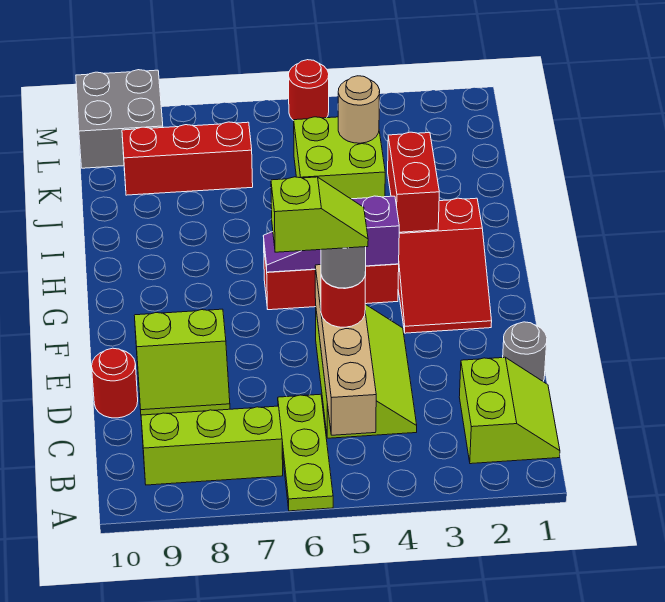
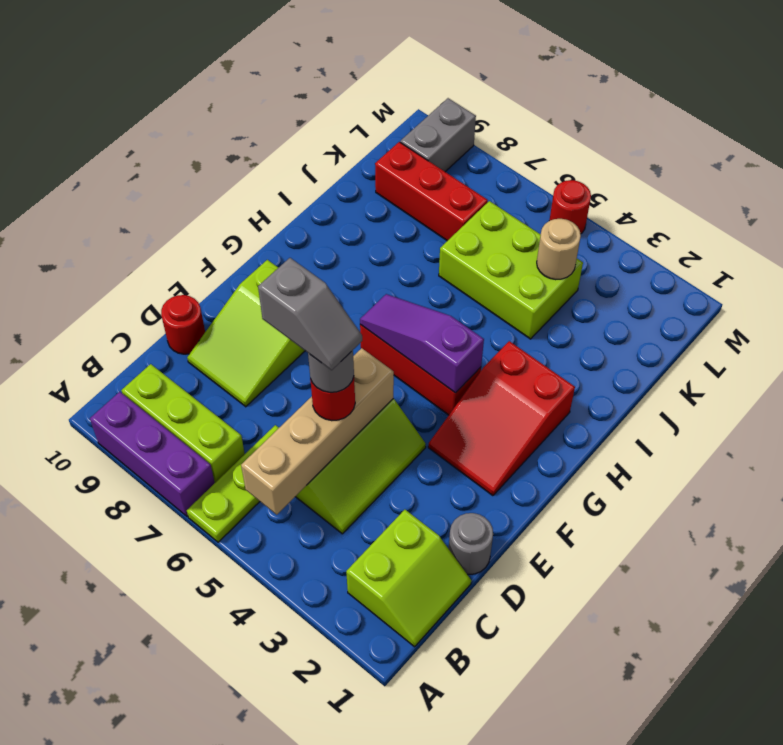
none -> purple brick A7:A9 level 1
lime slope D5:D6 level 5 top 6 -> grey slope D5:D6 level 5 top 6
lime slope D8:E9 level 1 top E -> lime slope D8:F9 level 1 top F
red brick H3:I3 level 2 -> none
lime brick J4:K5 level 1 -> lime brick J4:K6 level 1
grey brick L9:M10 level 1 -> grey brick L9:M9 level 1

